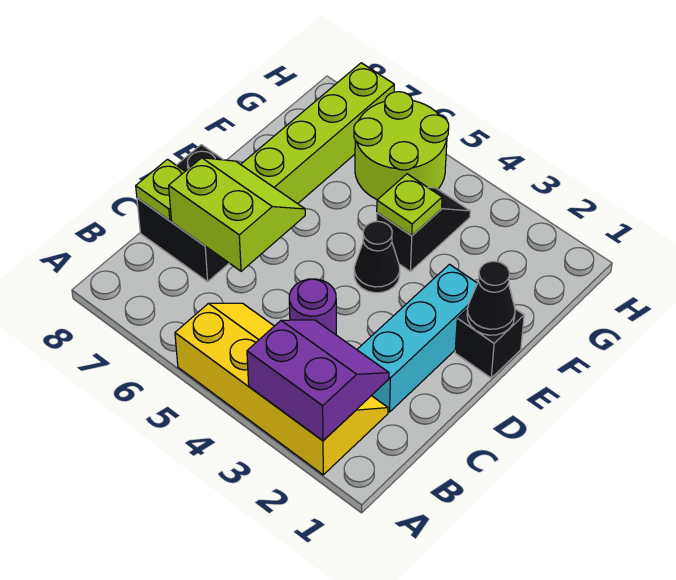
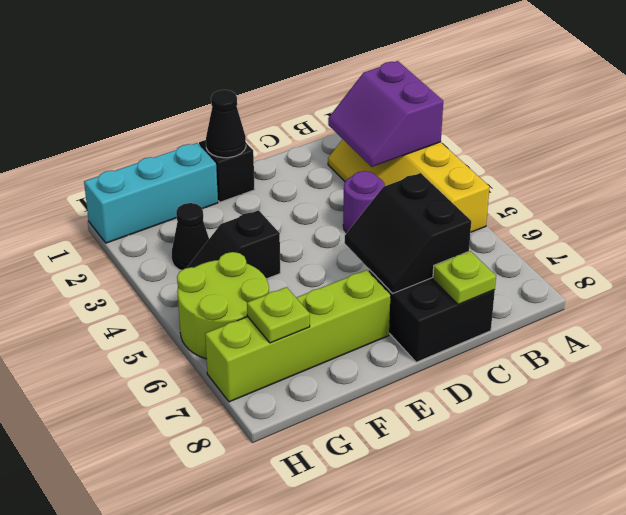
cyan brick C2:E2 level 1 -> cyan brick F1:H1 level 1
lime slope C6:D7 level 2 top C -> black slope C6:D7 level 2 top C
black cone E4 level 1 -> black cone G3 level 1
lime plate F4 level 2 -> lime plate G7 level 2

